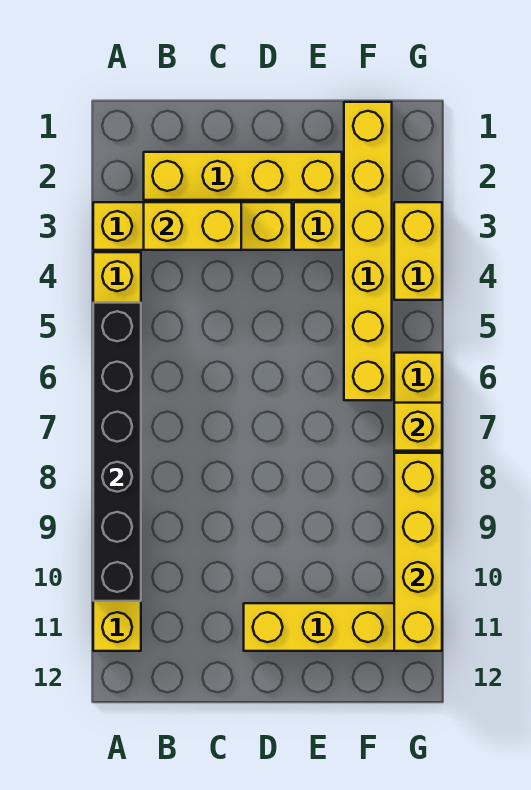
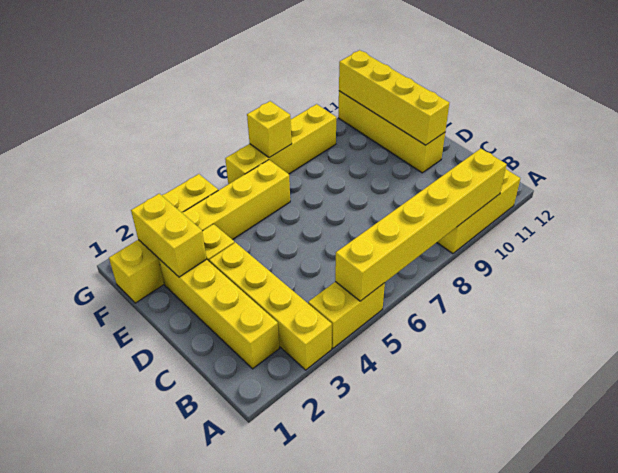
black brick A5:A10 level 2 -> yellow brick A5:A10 level 2
yellow brick B3:C3 level 2 -> yellow brick E2:F2 level 2
yellow brick G8:G11 level 2 -> yellow brick D11:G11 level 2

